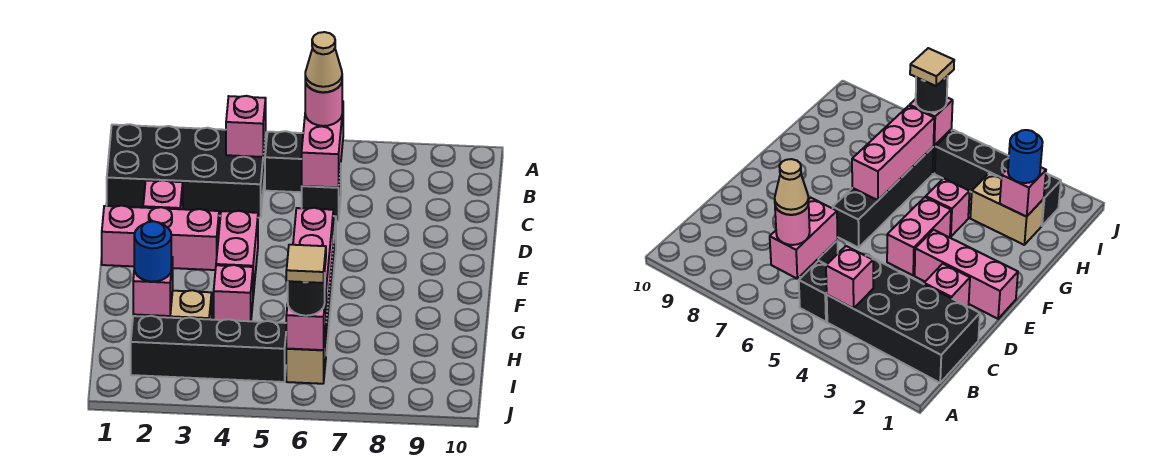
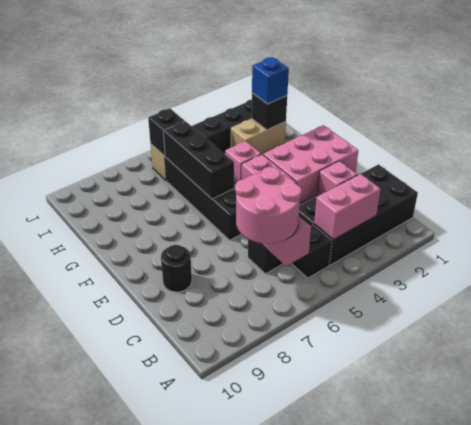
pink brick B4 level 2 -> pink brick B3:B4 level 2
pink round brick B6 level 3 -> pink round brick B6:C7 level 3
tan cone B6 level 4 -> none
pink brick E1:E3 level 1 -> pink brick E1:F3 level 1
pink brick F6:H6 level 2 -> black brick F6:H6 level 2
pink brick H2 level 2 -> black brick H2 level 2
blue round brick H2 level 3 -> blue brick H2 level 3
pink brick I6 level 2 -> black brick I6 level 2
black round brick I6 level 3 -> black round brick D9 level 1
tan tile I6 level 4 -> none

